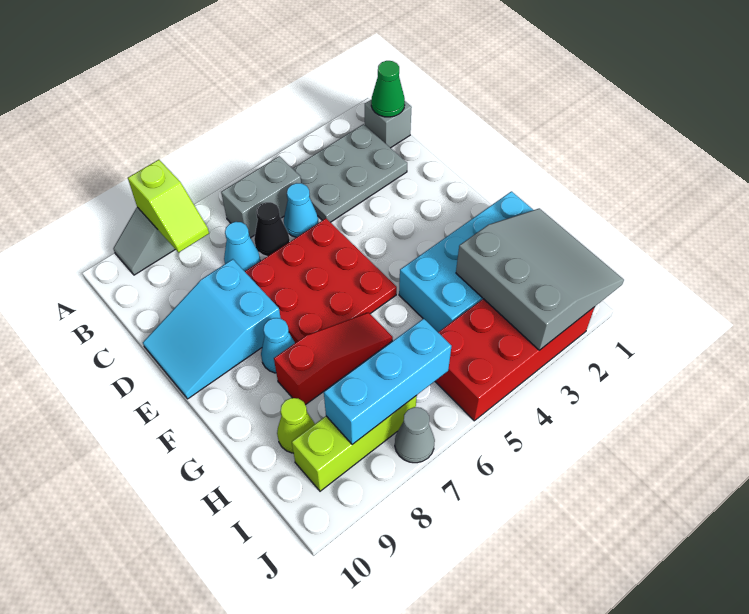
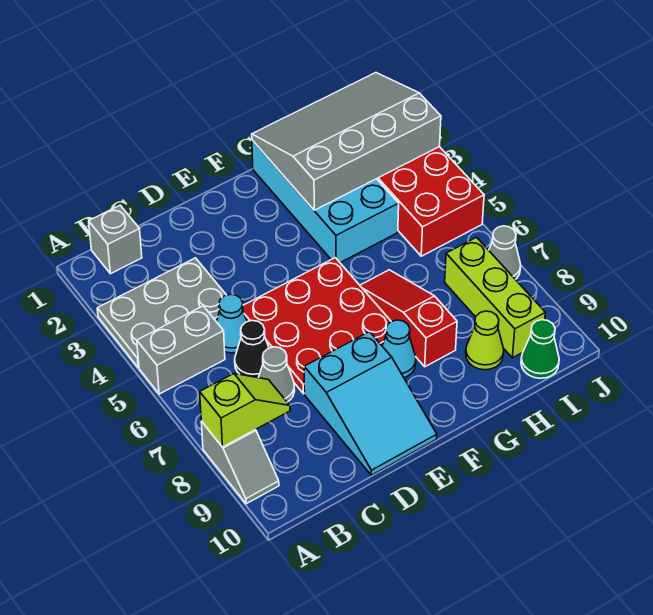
green cone B1 level 2 -> green cone I10 level 1
grey plate B2:C4 level 1 -> grey plate A3:C4 level 1
grey brick B5:B6 level 1 -> grey brick A5:B5 level 1
cyan cone C7 level 1 -> grey cone C7 level 1
grey slope H1:J3 level 2 top 3 -> grey slope G1:J3 level 2 top 3
cyan brick I6:I8 level 2 -> none

